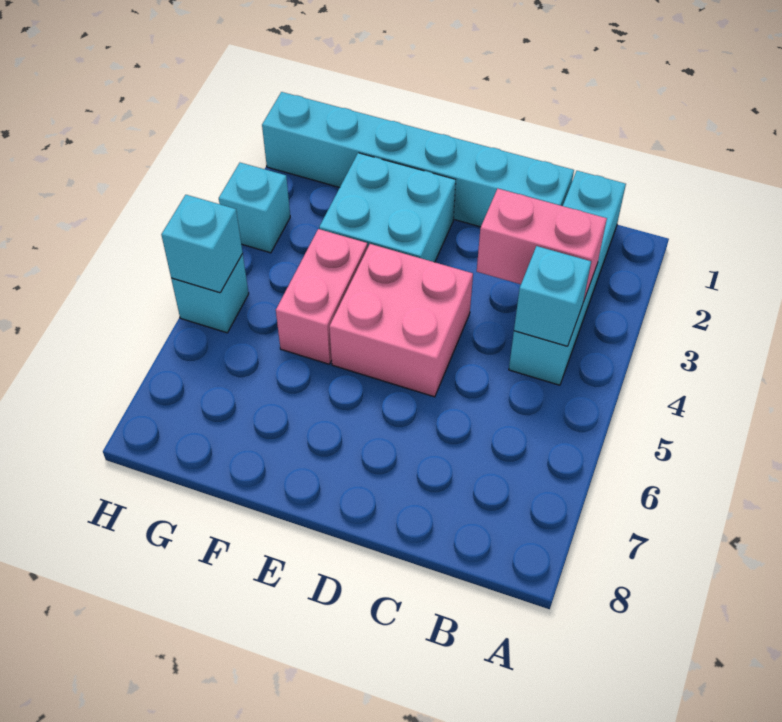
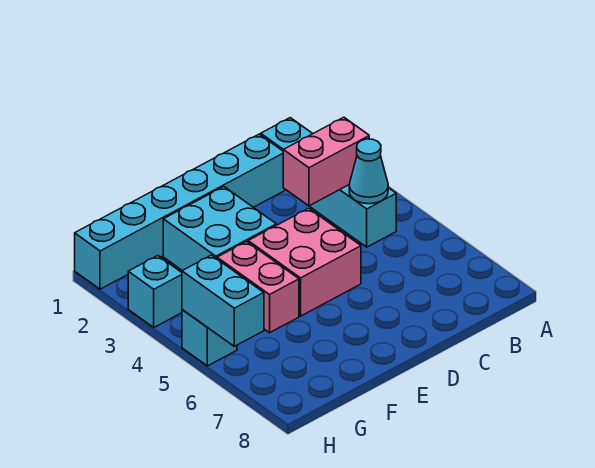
cyan brick B4 level 2 -> cyan cone B4 level 2
cyan brick H5 level 2 -> cyan brick H5:H6 level 2

